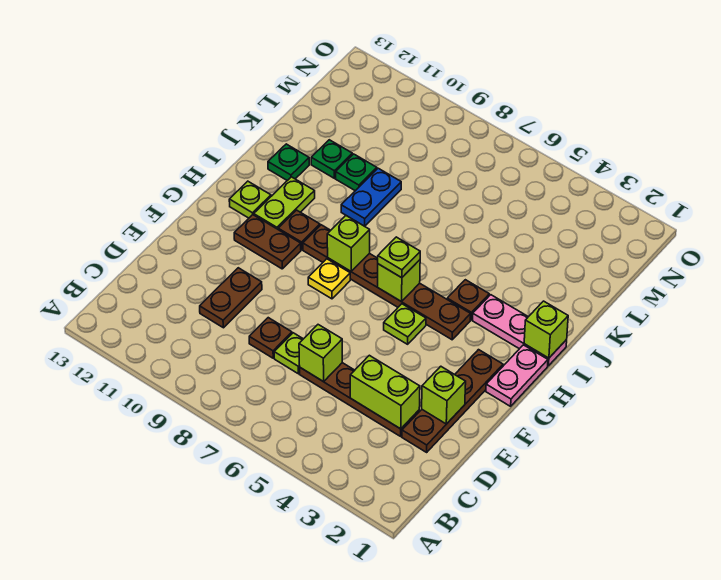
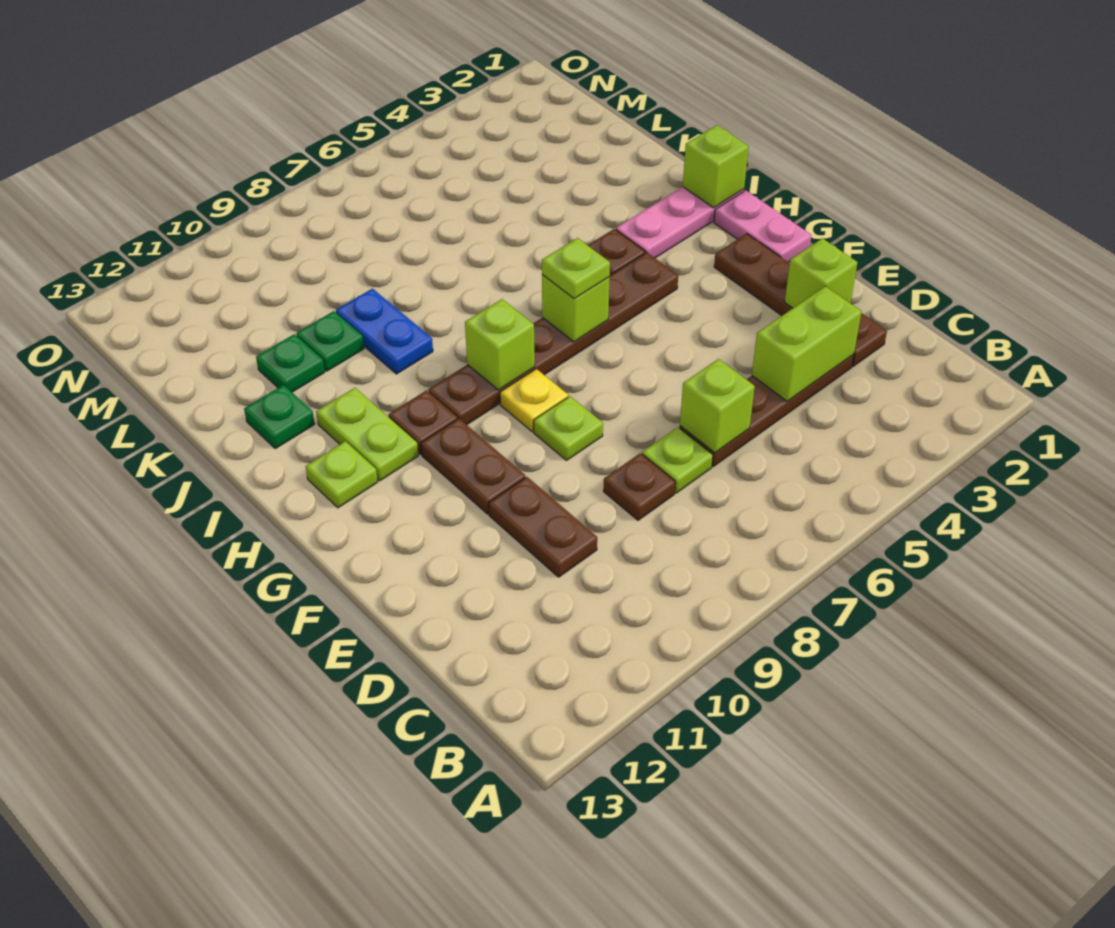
lime plate G5 level 1 -> lime plate F8 level 1
brown plate G10:G11 level 1 -> brown plate F10:G10 level 1

